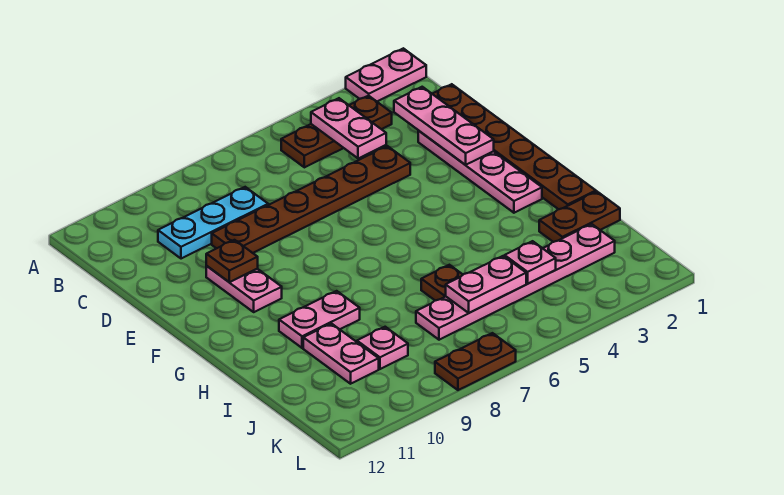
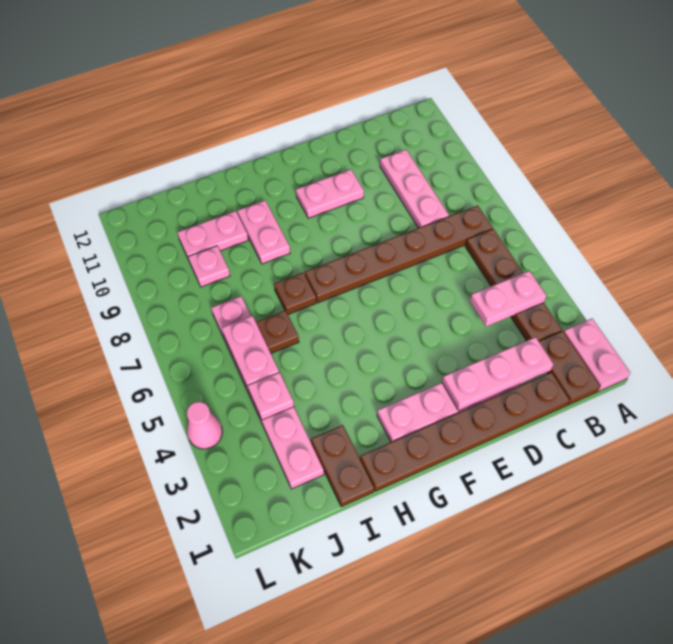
brown plate B3:B5 level 1 -> brown plate B3:B6 level 1
cyan plate C8:C10 level 1 -> pink plate C8:C10 level 1
brown plate D4:D9 level 1 -> brown plate B7:G7 level 1
brown plate E10 level 2 -> brown plate H7 level 1
none -> pink cone L4 level 1
brown plate L7:L8 level 1 -> brown plate B1:B2 level 1

